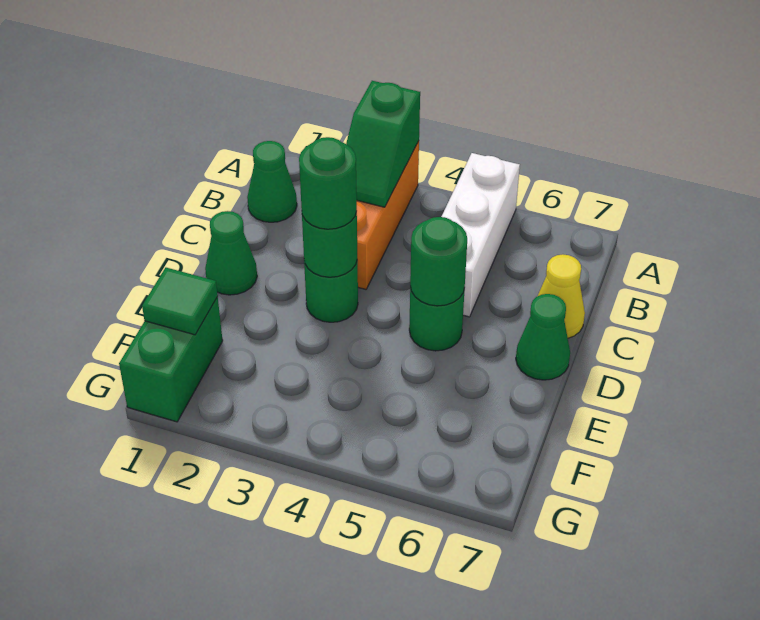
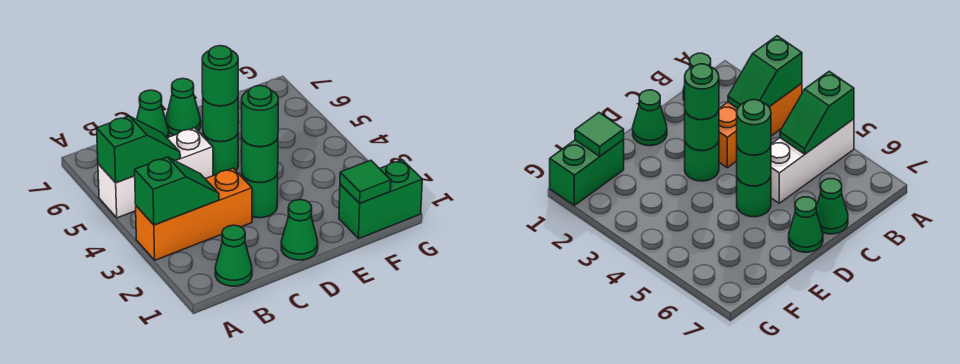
none -> green slope A5:B5 level 2 top A
yellow cone C7 level 1 -> green cone C7 level 1
none -> green round brick D5 level 3

